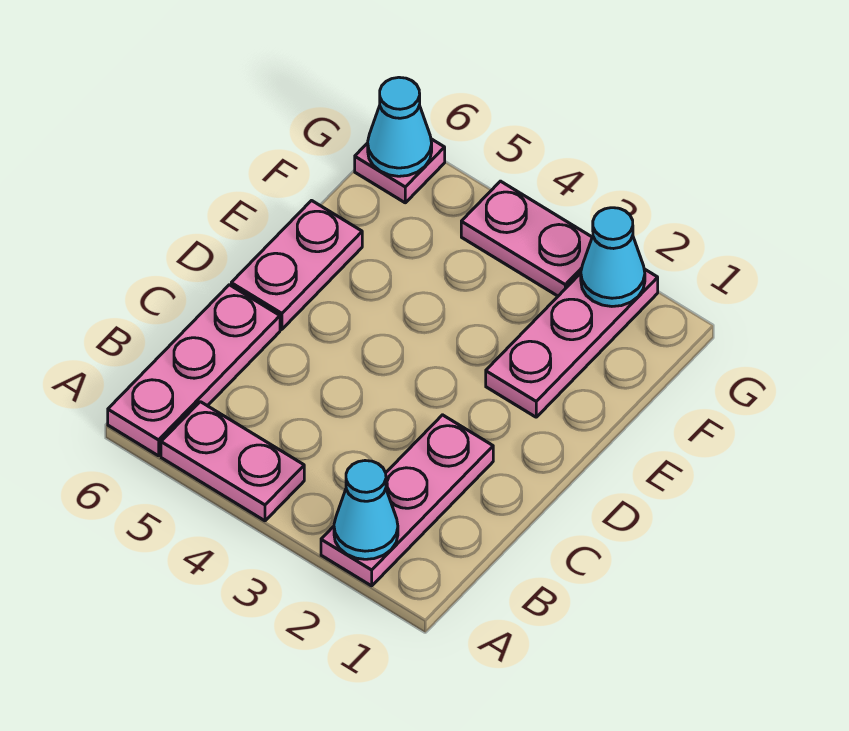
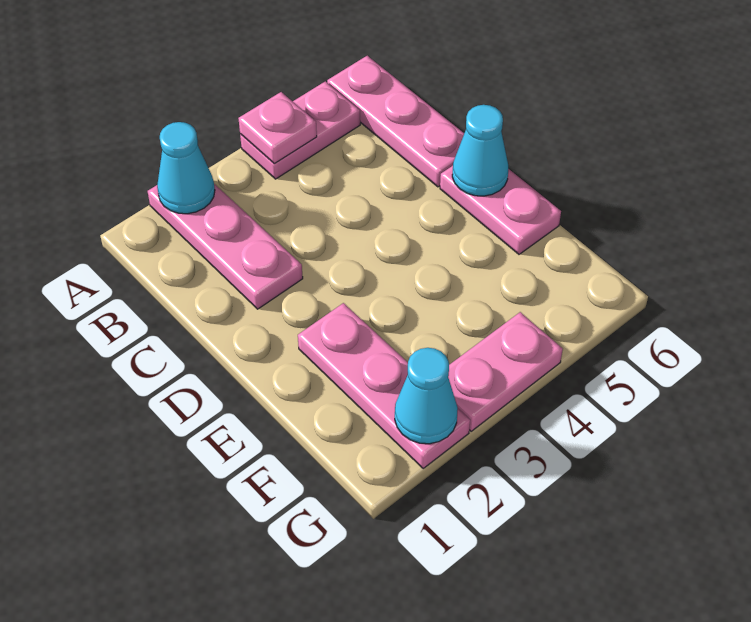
pink plate G6 level 1 -> pink plate A4 level 2
cyan cone G6 level 2 -> cyan cone D6 level 2

